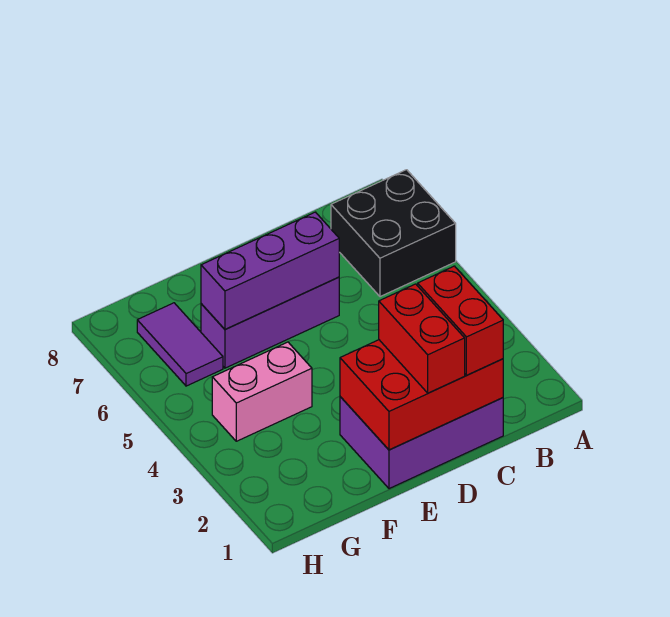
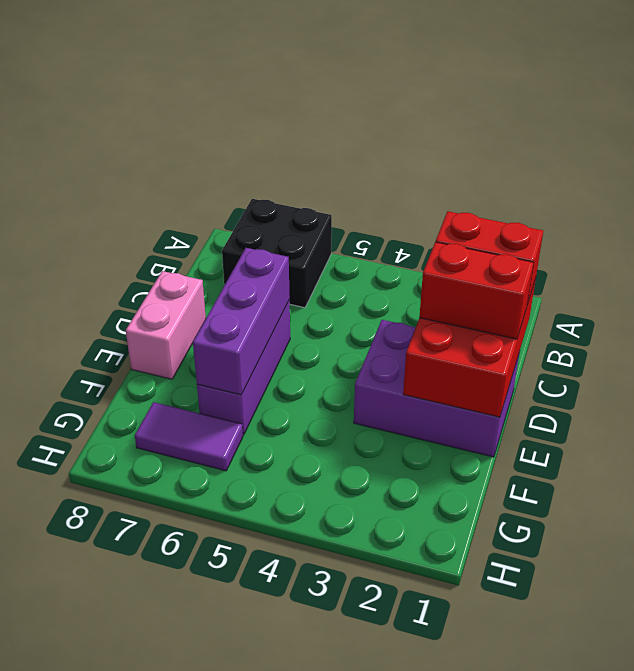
purple brick C1:E2 level 1 -> purple brick D1:E3 level 1
pink brick F4:G4 level 1 -> pink brick D8:E8 level 1

